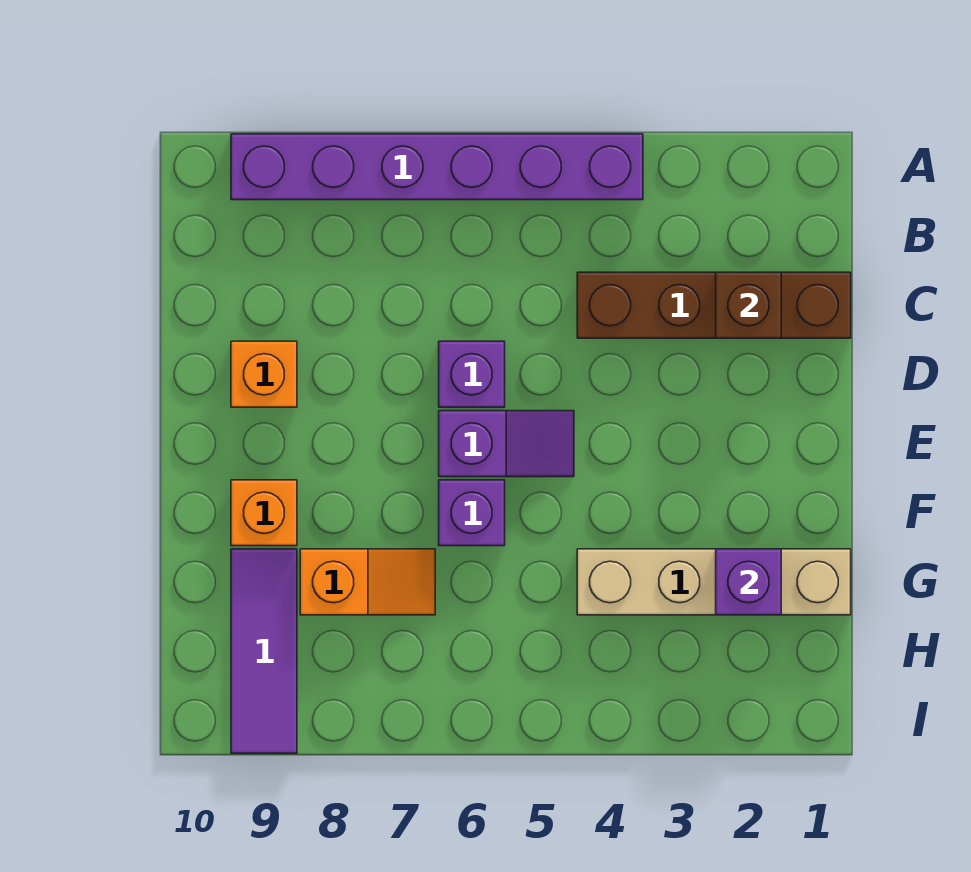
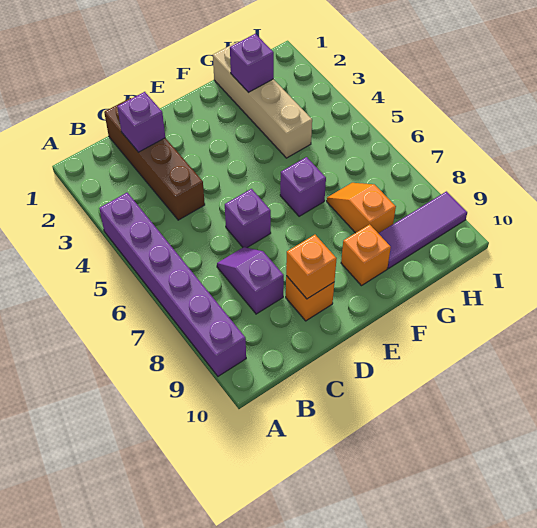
brown brick C2 level 2 -> purple brick C2 level 2
none -> orange brick D9 level 2
purple slope E5:E6 level 1 top 6 -> purple slope C7:C8 level 1 top 8

